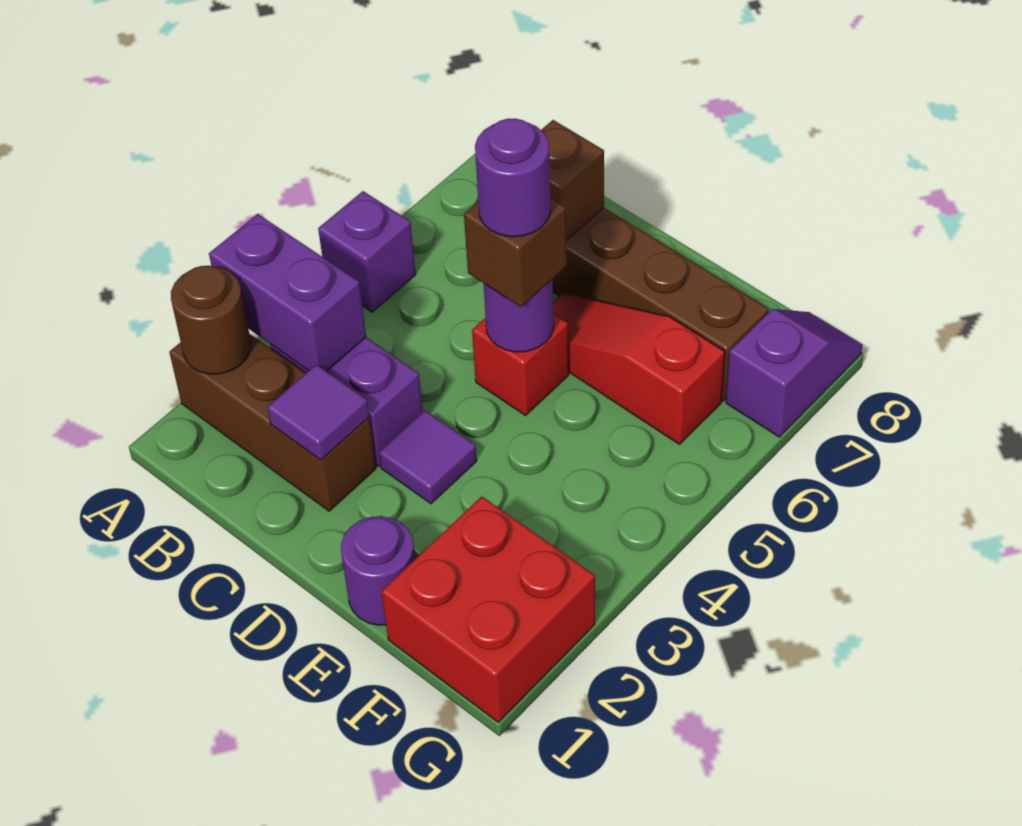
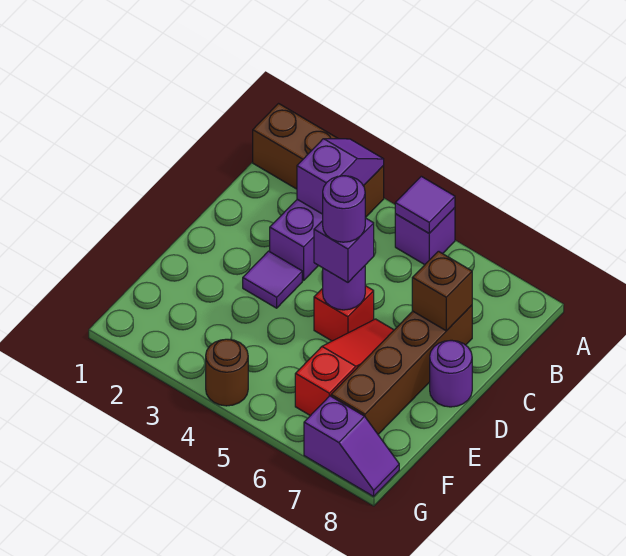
brown brick A2:C2 level 1 -> brown brick A1:A3 level 1
brown round brick A2 level 2 -> brown round brick G4 level 1
purple brick A3:B3 level 2 -> purple slope A3:B3 level 2 top B
purple tile C2 level 2 -> purple tile A5 level 2
brown brick D5 level 3 -> purple brick D5 level 3
purple round brick E1 level 1 -> purple round brick D8 level 1
red brick F1:G2 level 1 -> none

